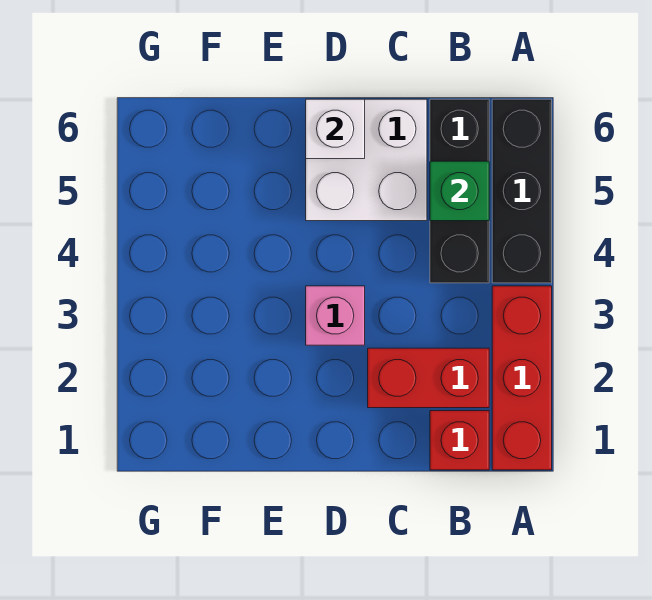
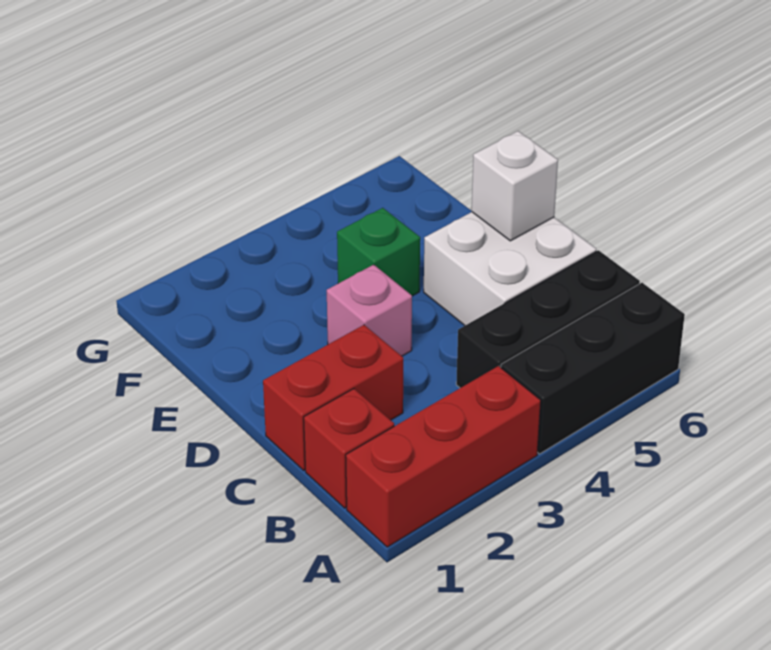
red brick B2:C2 level 1 -> red brick C1:C2 level 1
green brick B5 level 2 -> green brick E4 level 1

